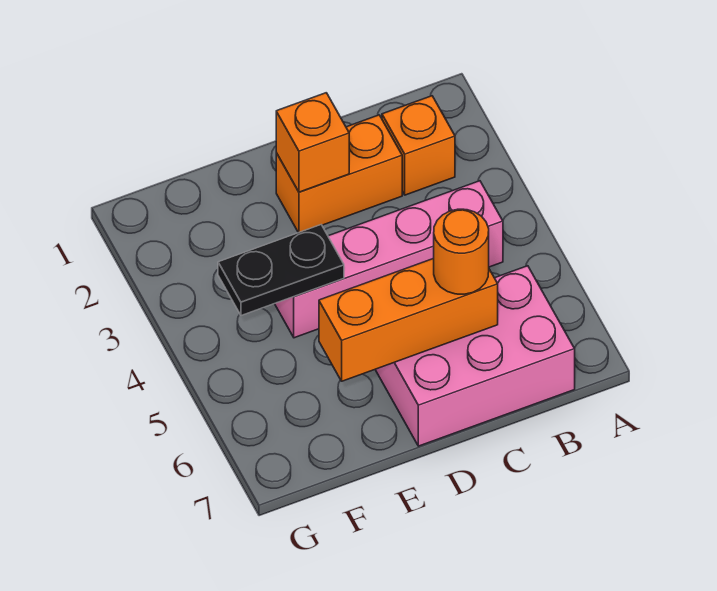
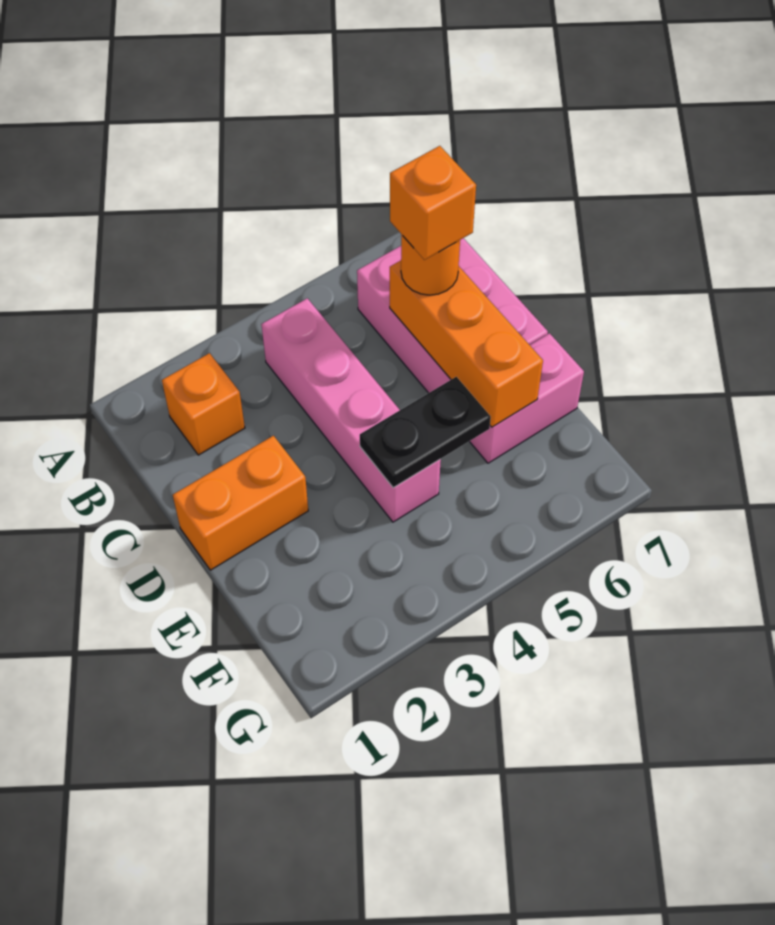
orange brick C2:D2 level 1 -> orange brick D1:D2 level 1
orange brick D2 level 2 -> orange brick C6 level 4
black plate E4:F4 level 2 -> black plate E4:E5 level 2
none -> pink brick E6:E7 level 1

